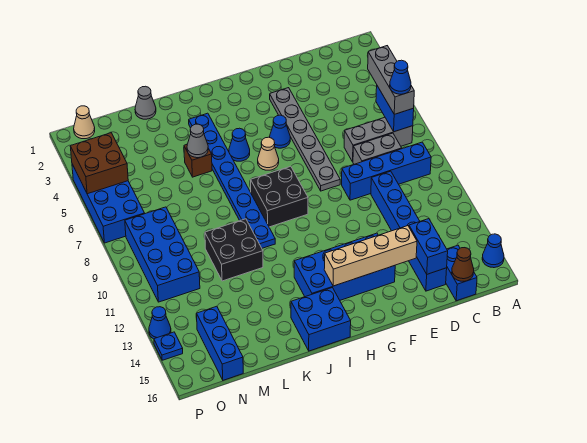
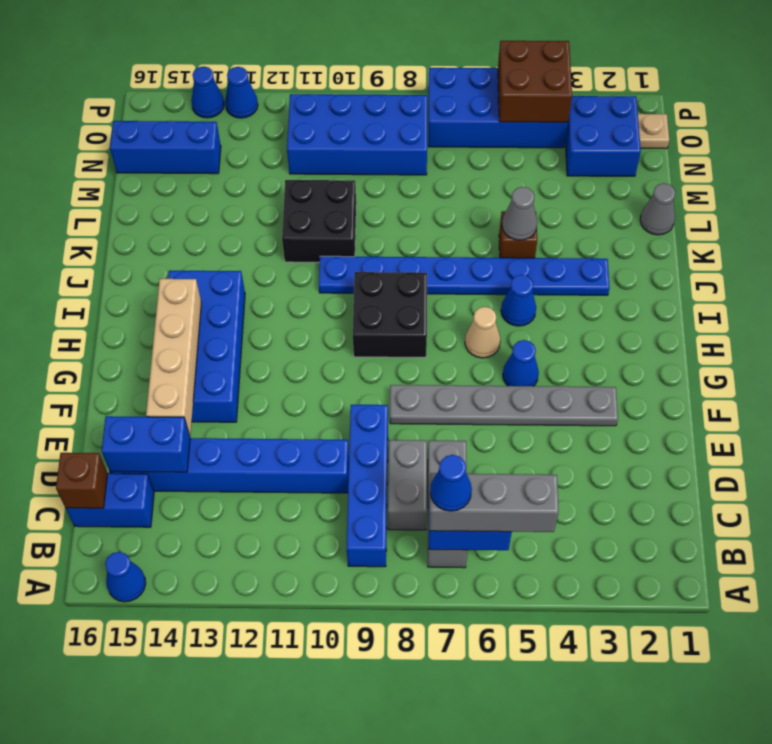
brown cone C16 level 2 -> brown brick C16 level 2
blue brick I15:J16 level 1 -> blue brick N2:O3 level 1
tan cone O1 level 1 -> tan plate O1 level 1
blue plate P14 level 1 -> blue cone P14 level 1

